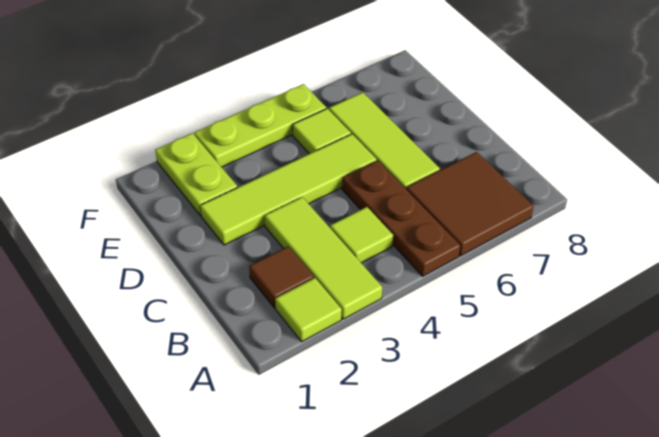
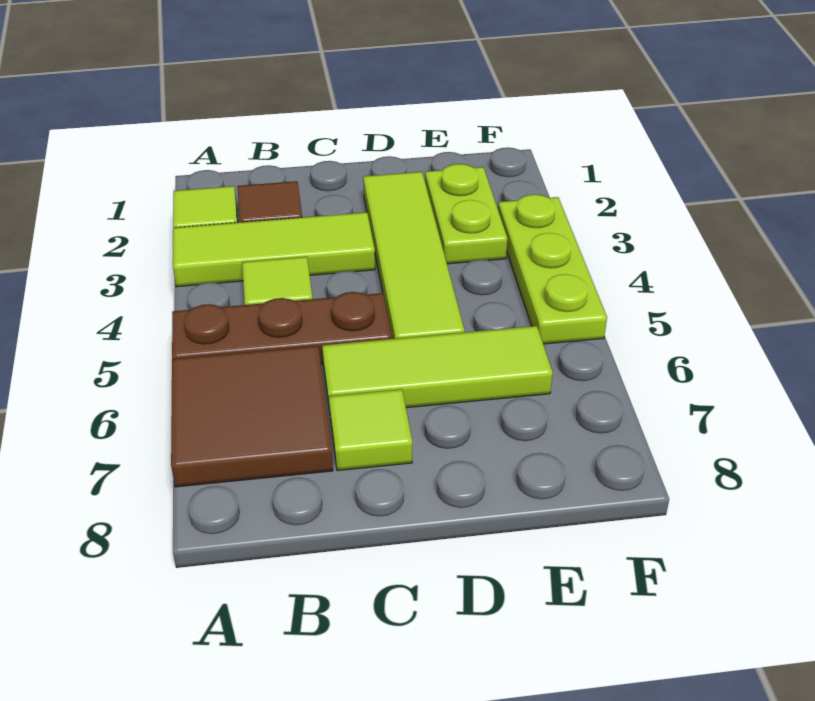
lime plate E2:F2 level 1 -> lime plate E2:E3 level 1
lime tile E5 level 1 -> lime tile C7 level 1

